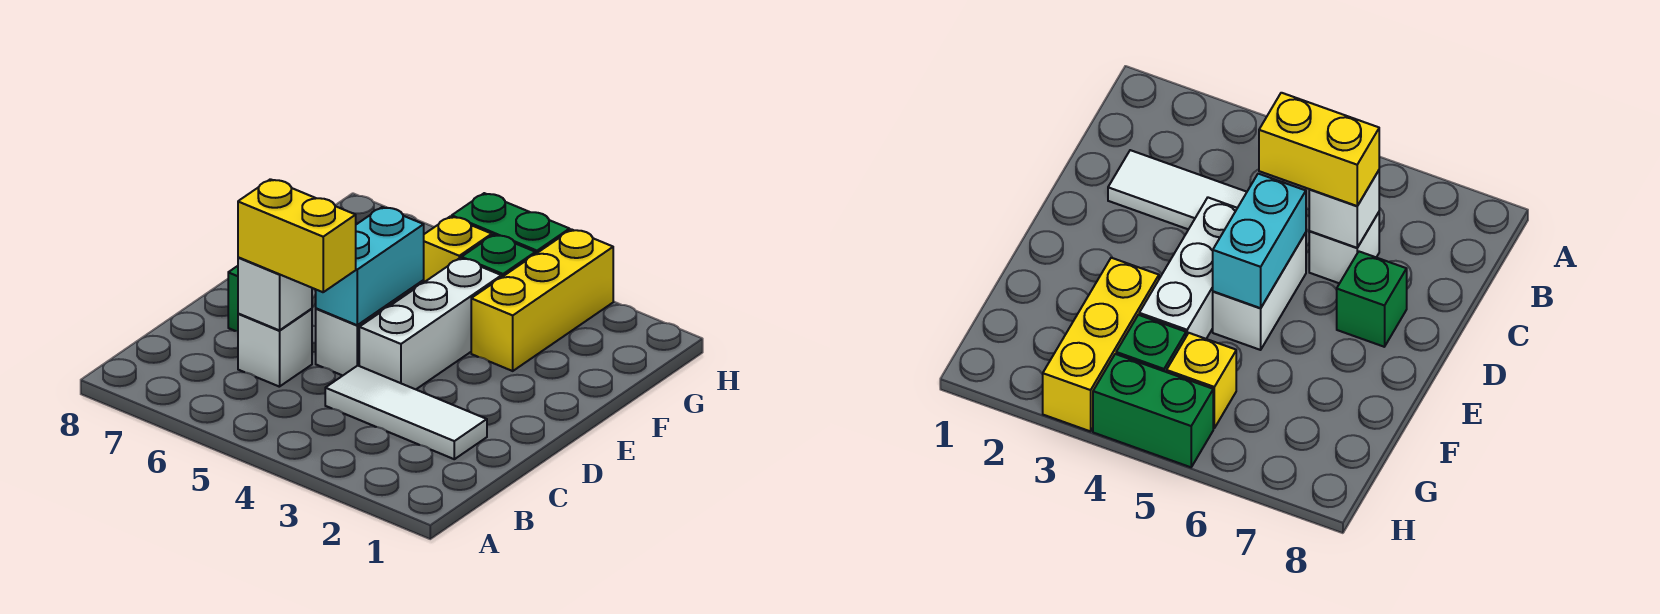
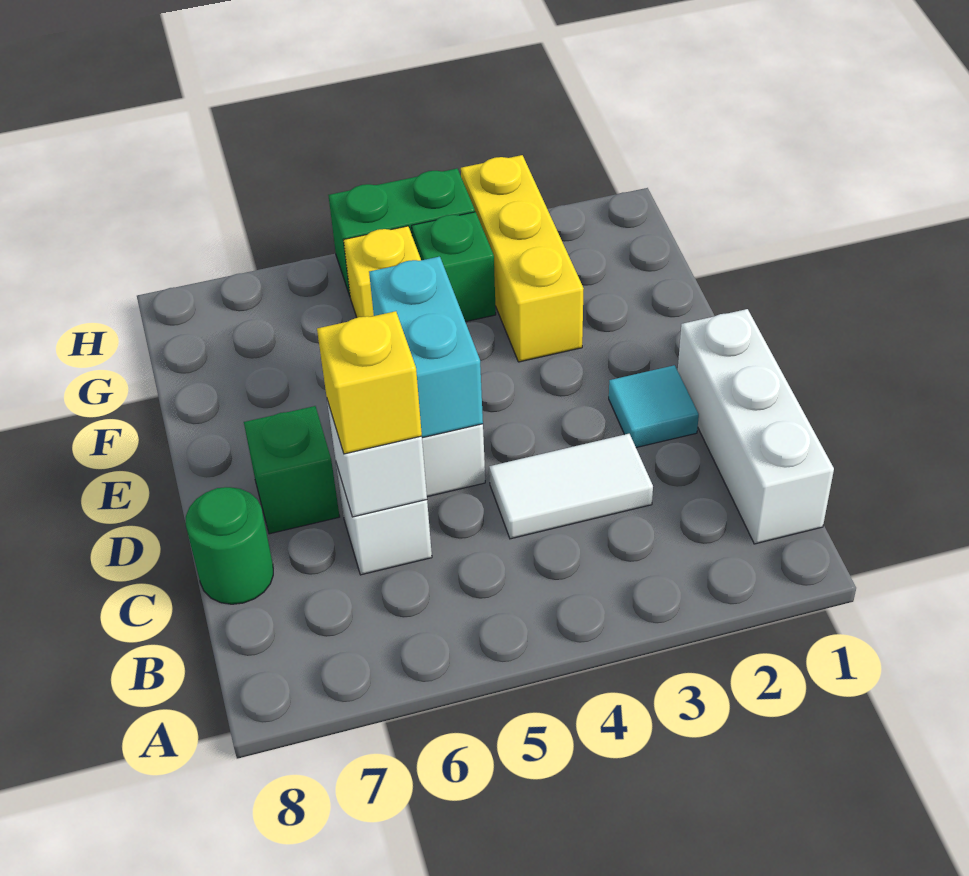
white tile C2:C4 level 1 -> white tile C3:C4 level 1
yellow brick C5:C6 level 3 -> yellow brick C6 level 3
none -> green round brick C8 level 1
none -> cyan tile D2 level 1
white brick D4:F4 level 1 -> white brick B1:D1 level 1

